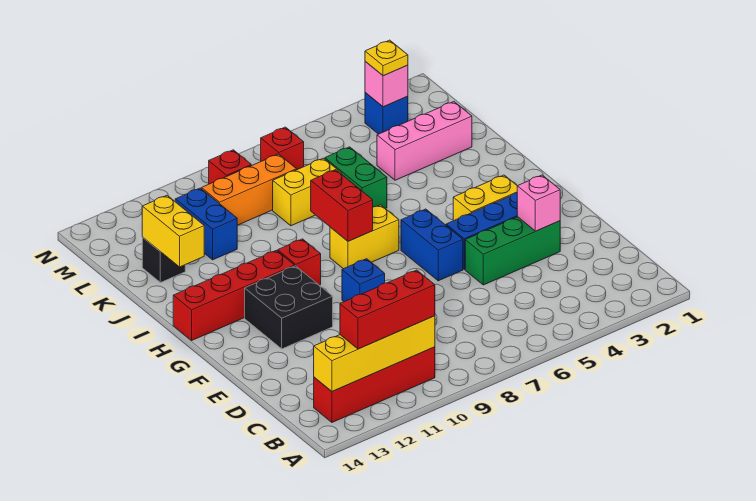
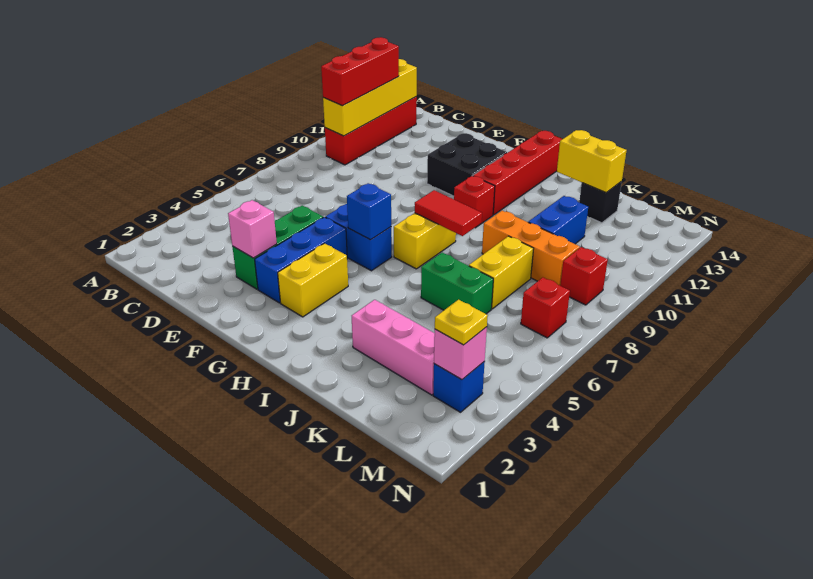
blue brick F9 level 1 -> blue brick G6 level 2
red brick H8:I8 level 2 -> red tile H8:I8 level 2
pink brick K2:K4 level 1 -> pink brick J3:L3 level 1
blue brick K11:L11 level 1 -> blue brick K10:K11 level 1
orange brick L8:L10 level 1 -> orange brick J9:L9 level 1

